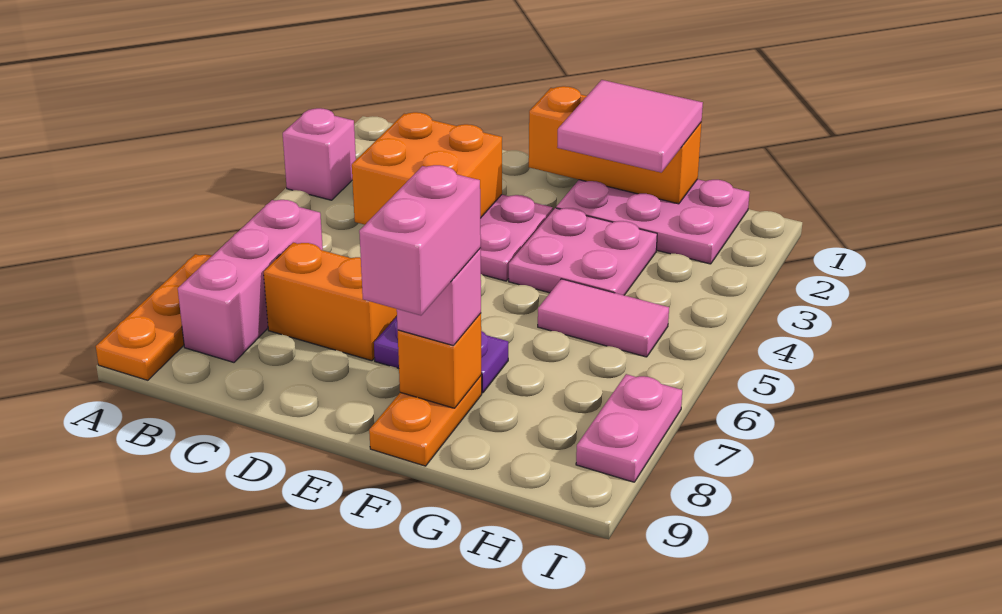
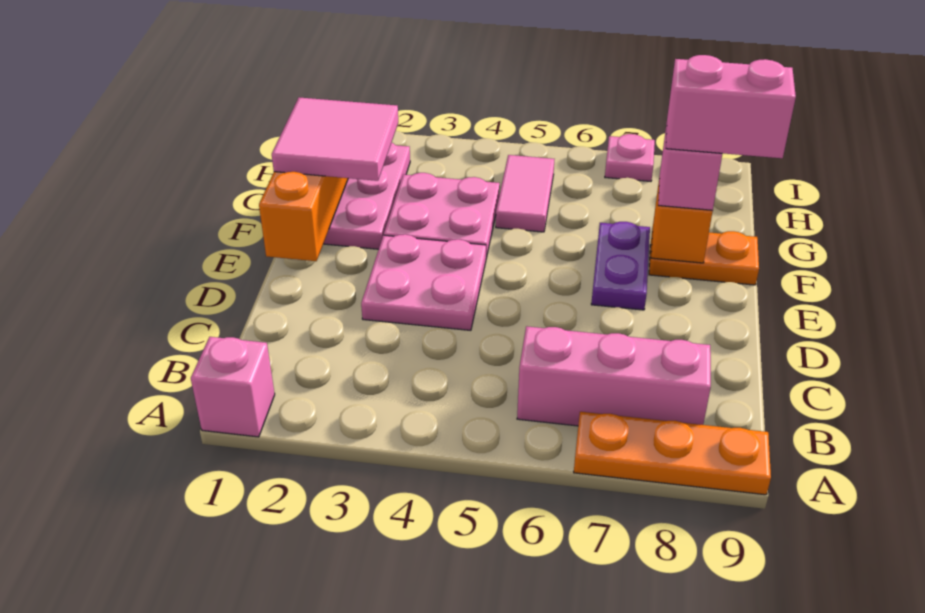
pink brick A3 level 1 -> pink brick A1 level 1
orange brick C3:D4 level 2 -> none
orange brick C7:D7 level 1 -> none
pink plate I7:I8 level 1 -> pink plate I7 level 1

